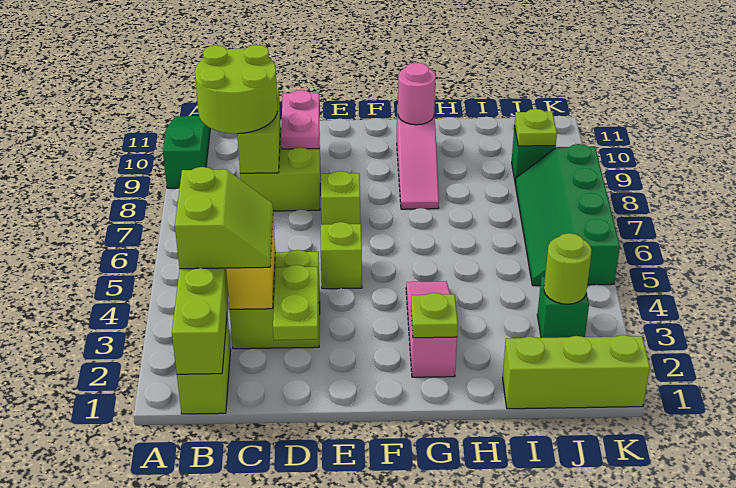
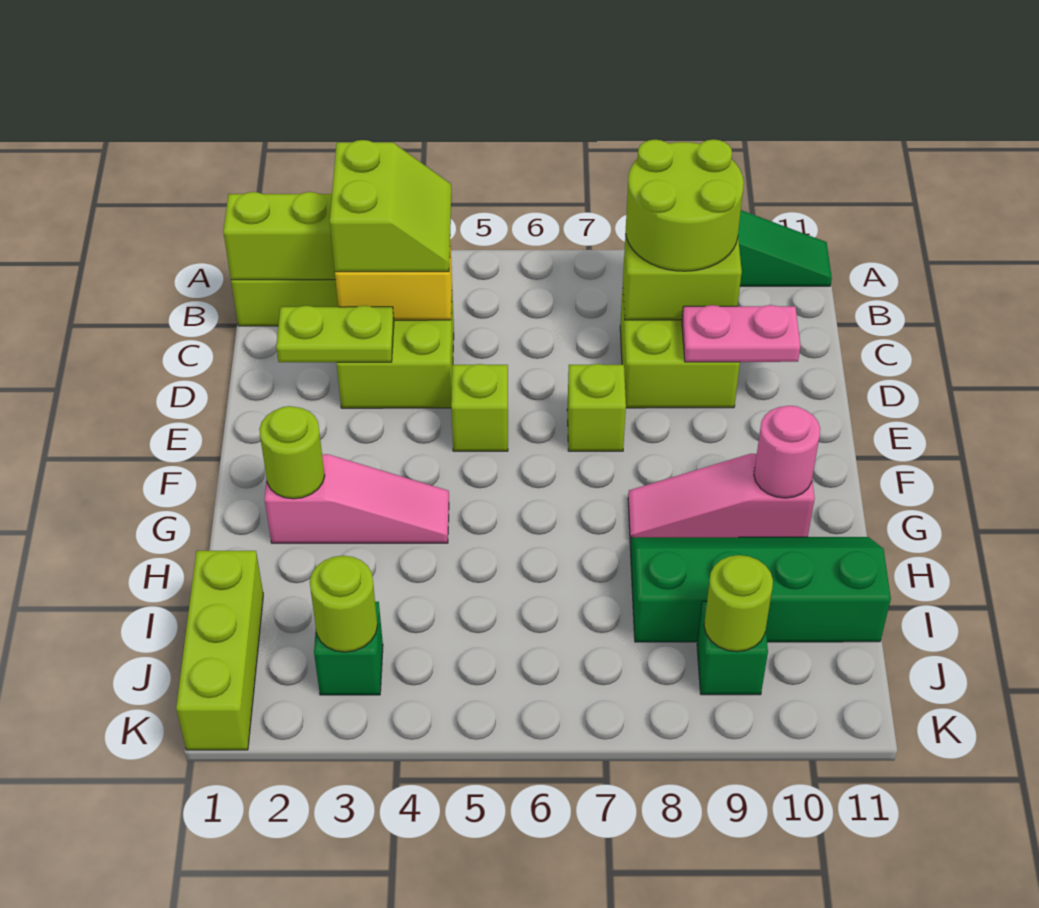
lime slope B3:C4 level 3 top B -> lime slope B3:C4 level 3 top 3
lime plate G2 level 2 -> lime round brick G2 level 2
green slope J5:K8 level 1 top K -> green slope H8:I11 level 1 top I
lime plate J9 level 2 -> lime round brick J9 level 2

